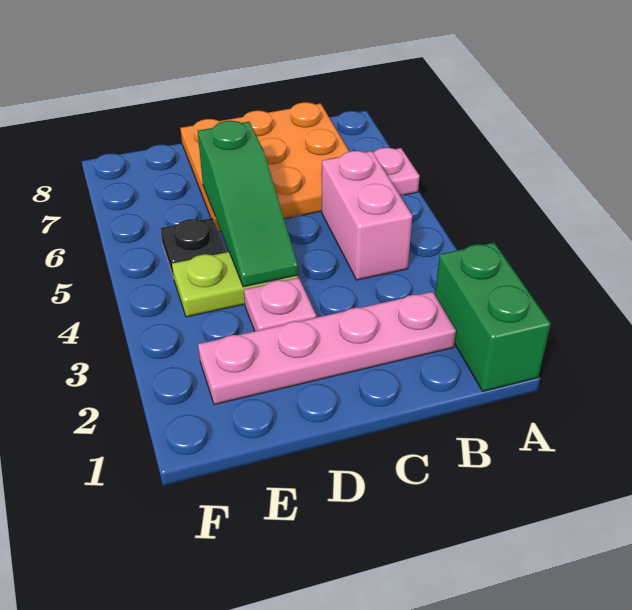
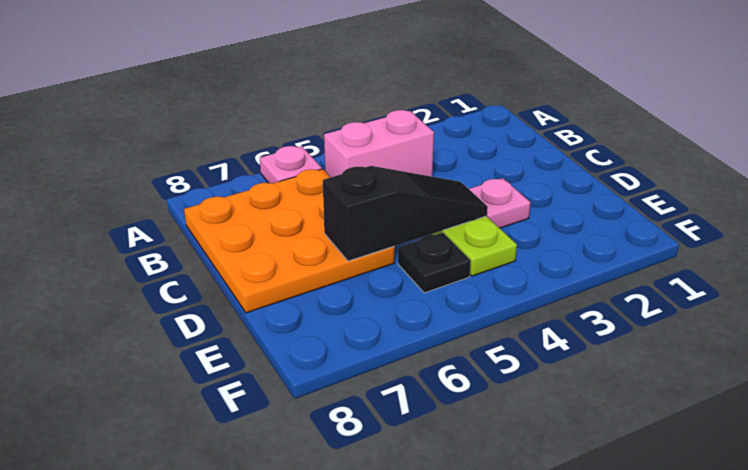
green brick A1:A2 level 1 -> none
pink plate B2:E2 level 1 -> none
green slope D4:D6 level 2 top 6 -> black slope D4:D6 level 2 top 6

